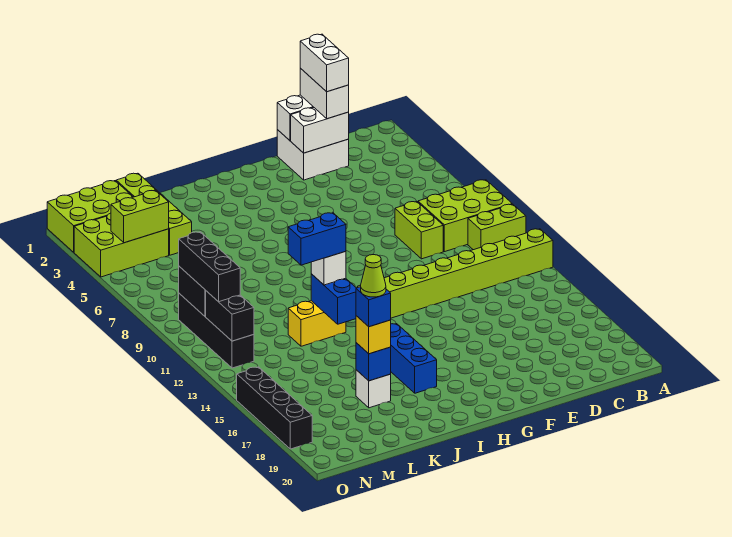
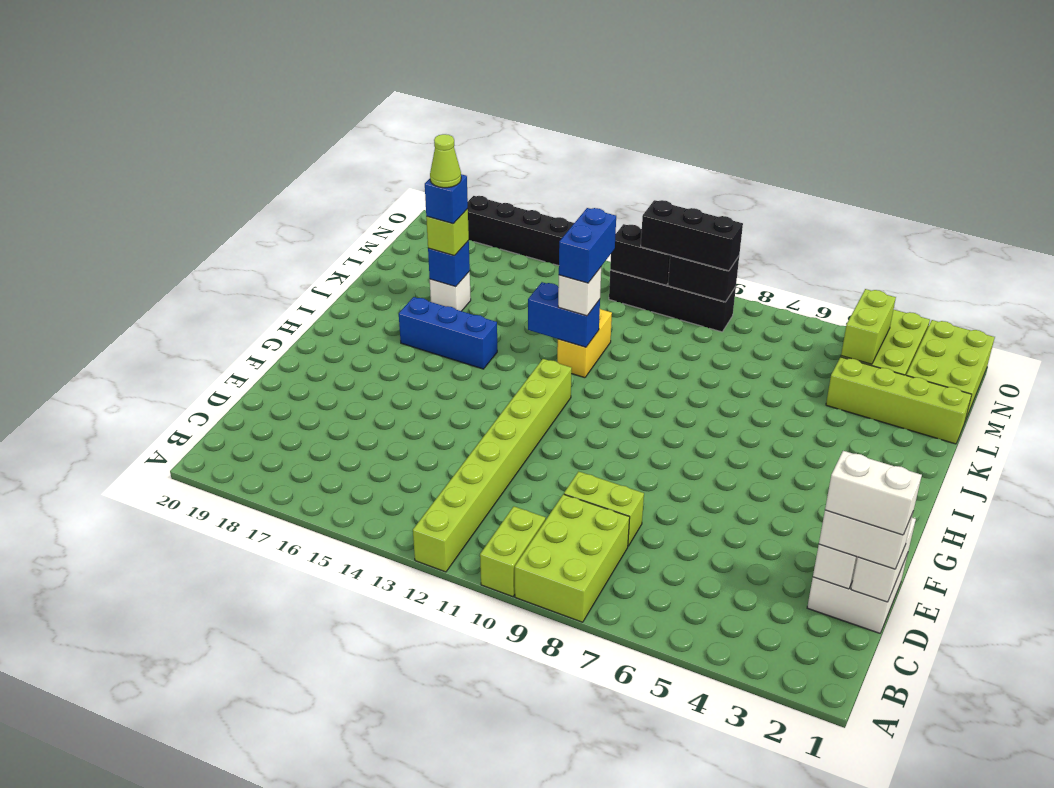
yellow brick K17 level 3 -> lime brick K17 level 3

